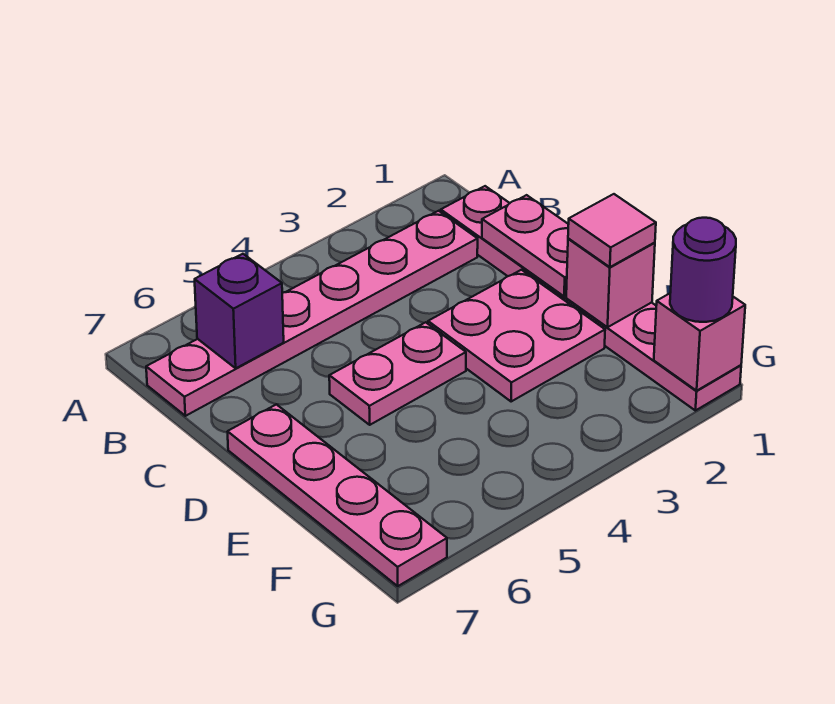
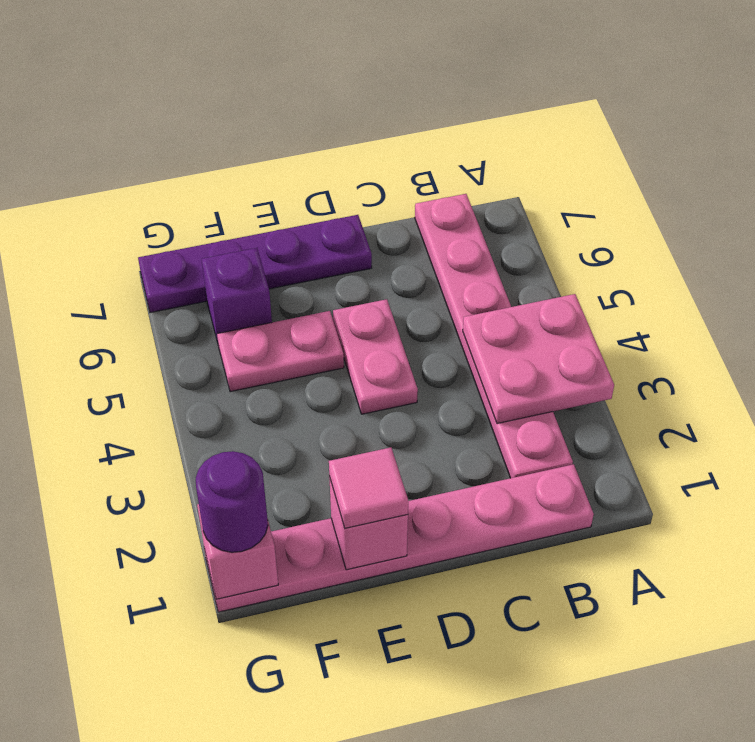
purple brick B6 level 2 -> purple brick F6 level 1
pink plate C1:D1 level 2 -> pink plate E5:F5 level 1
pink plate D2:E3 level 1 -> pink plate A3:B4 level 2
pink plate D7:G7 level 1 -> purple plate D7:G7 level 1

